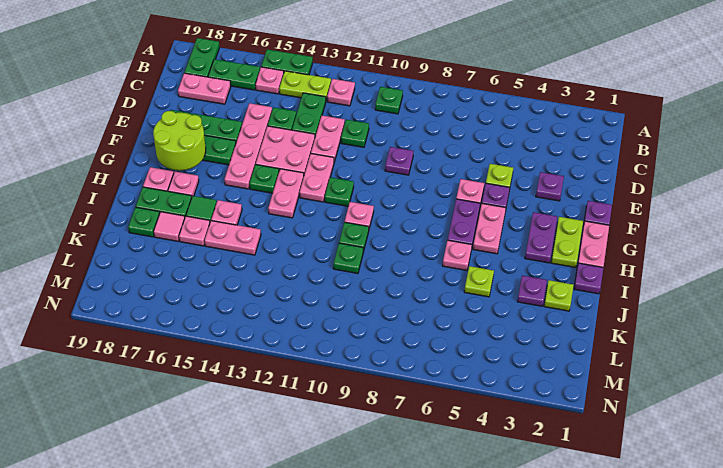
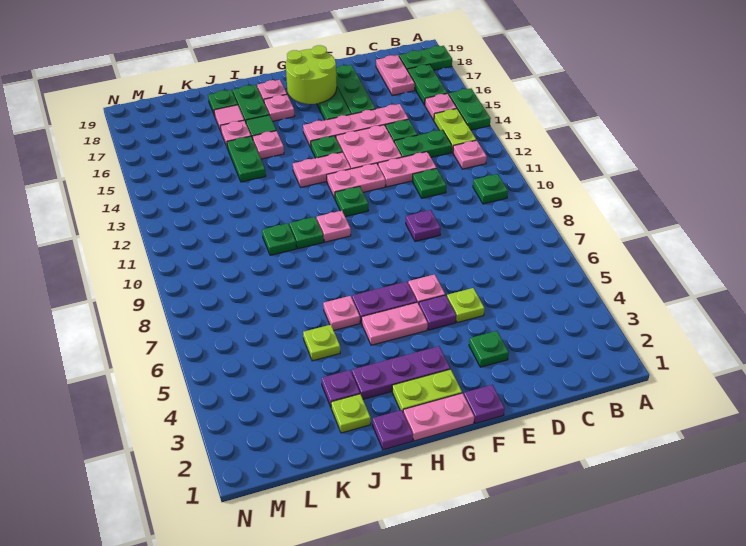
purple plate E3 level 1 -> green plate E3 level 1
purple plate G3:H3 level 1 -> purple plate G3:I3 level 1
pink plate J14:J15 level 1 -> green plate J14:J15 level 1

